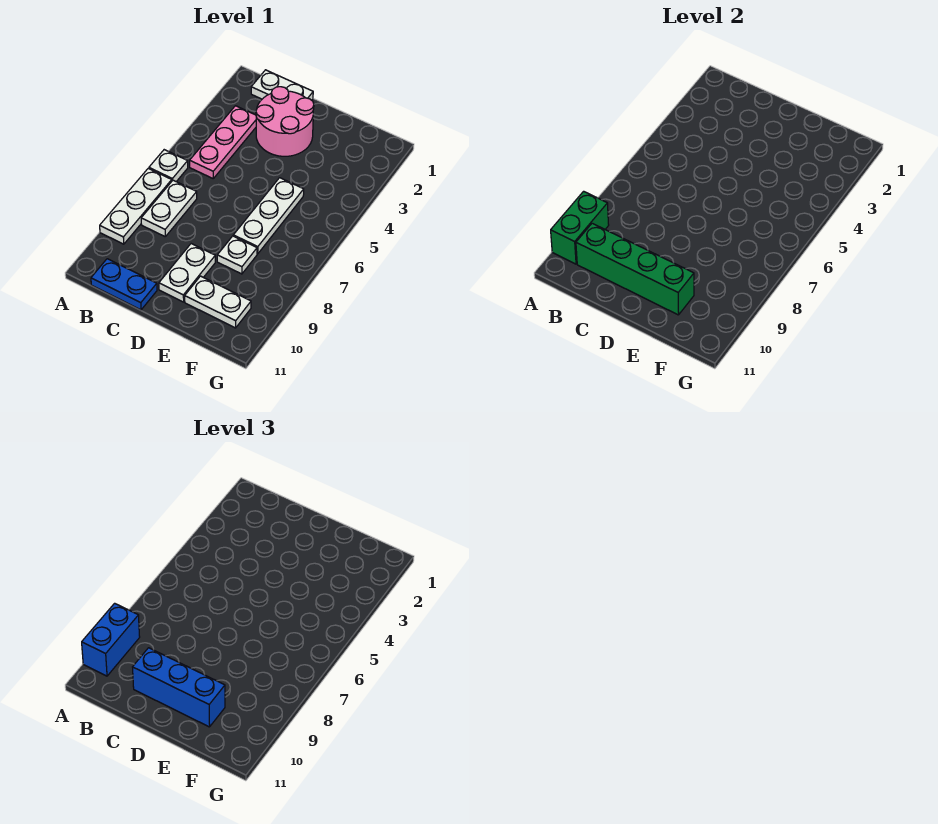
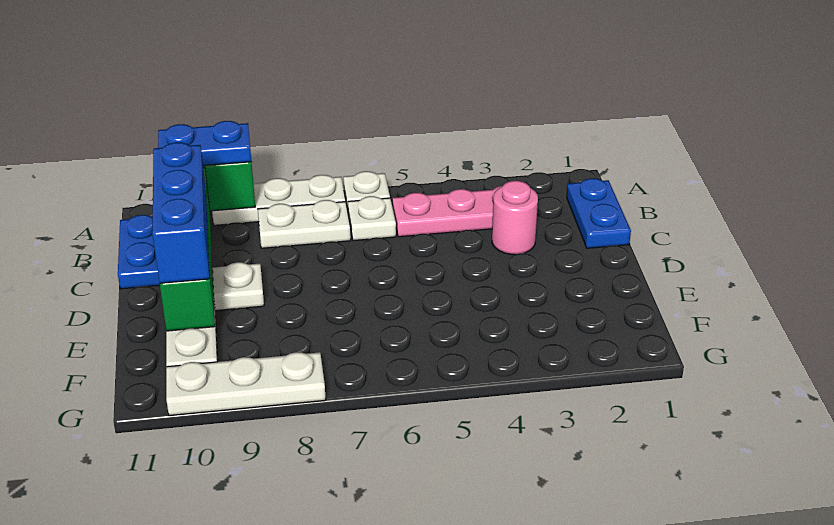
blue brick A9:A10 level 3 -> blue plate A9:A10 level 3
white plate B1:C1 level 1 -> blue plate B1:C1 level 1
pink round brick C2:D3 level 1 -> pink round brick C3 level 1
white plate E5:E7 level 1 -> white plate G8:G10 level 1
white plate E8 level 1 -> white plate B6 level 1

